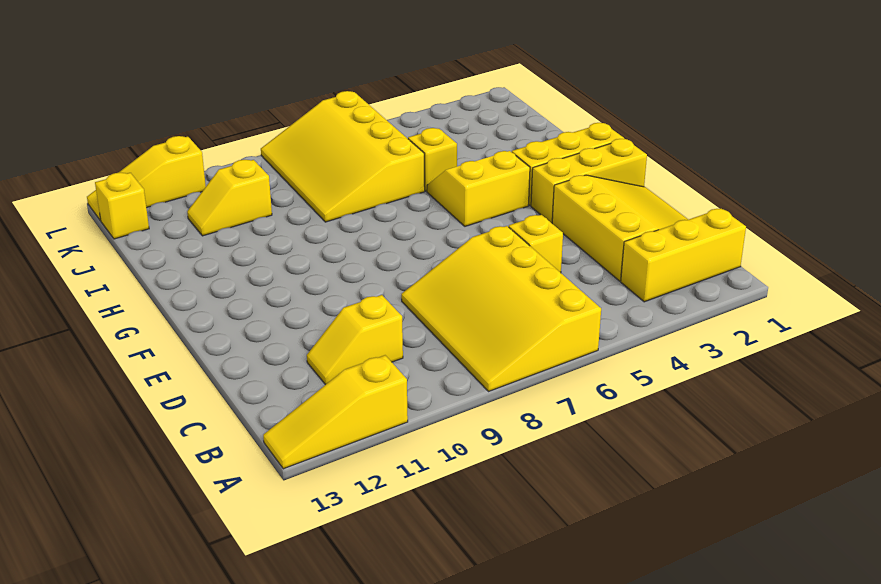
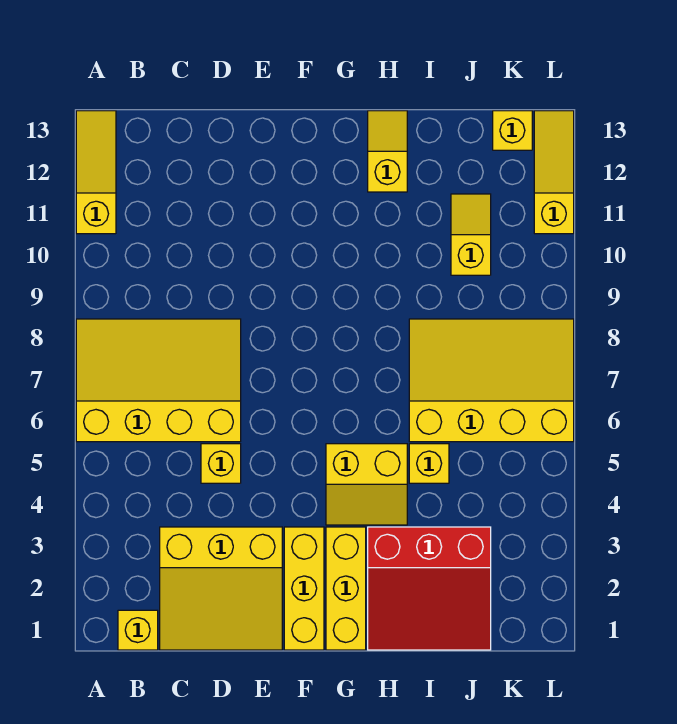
yellow brick B1:B3 level 1 -> yellow brick B1 level 1
yellow slope C10:C11 level 1 top 10 -> yellow slope H12:H13 level 1 top 12
yellow slope G4:H5 level 1 top G -> yellow slope G4:H5 level 1 top 5
none -> red slope H1:J3 level 1 top 3

